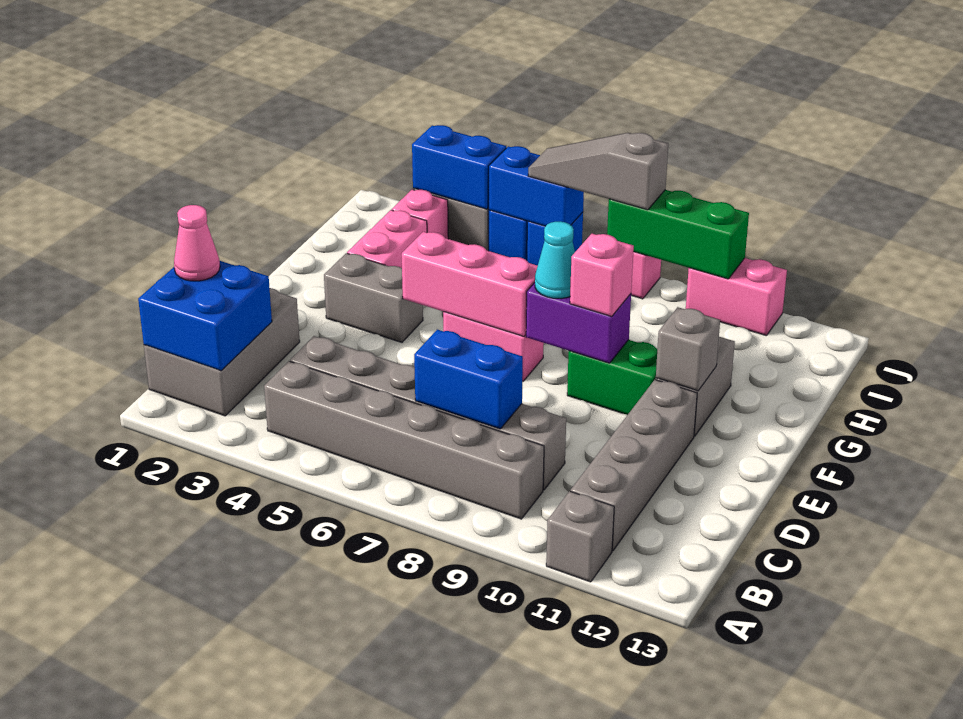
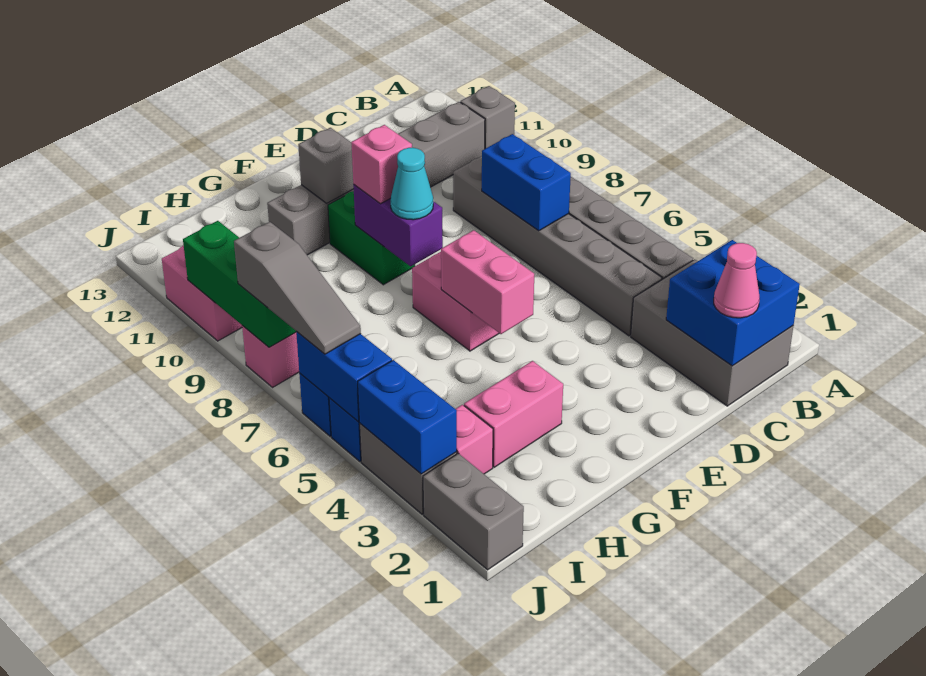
grey brick B1:D2 level 1 -> grey brick B1:C3 level 1
grey brick F3:F4 level 1 -> grey brick J1:J2 level 1
pink brick F5:F7 level 2 -> pink brick F5:F6 level 2

